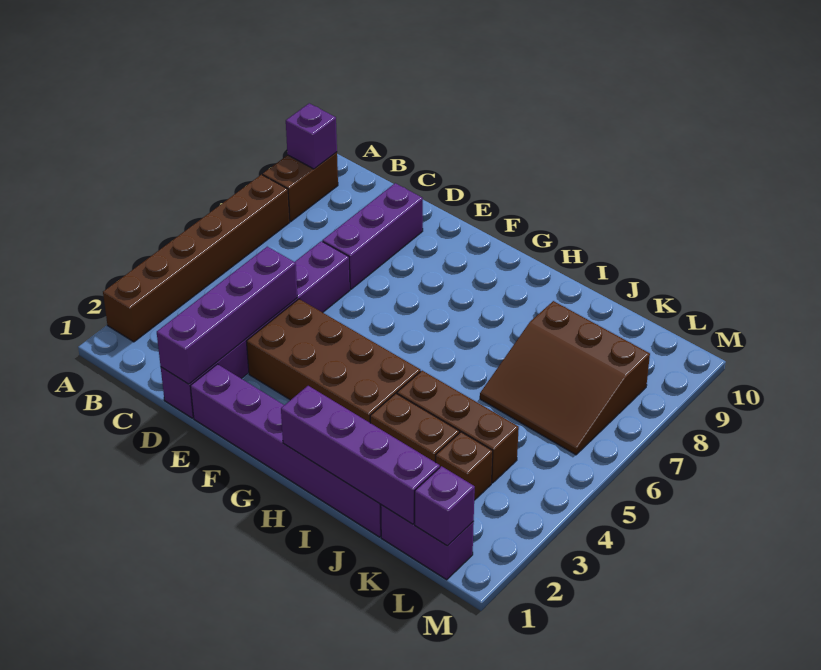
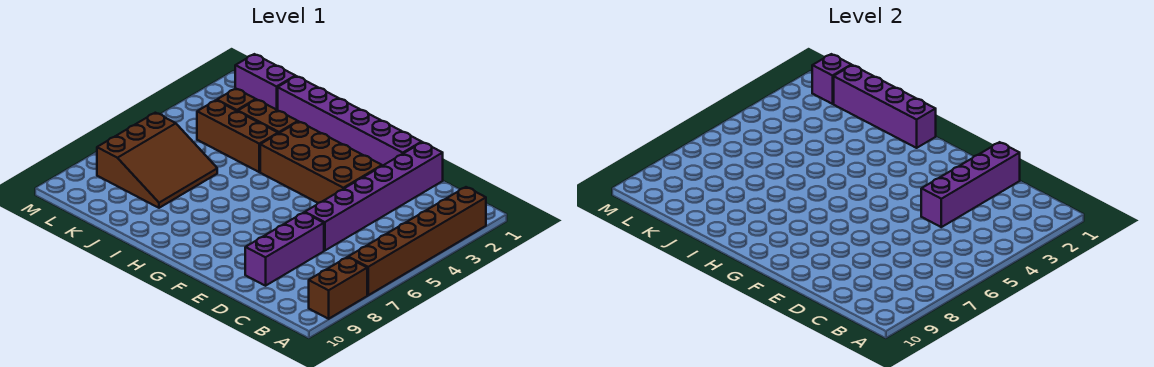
purple brick A9 level 2 -> none
brown slope J6:L8 level 1 top 8 -> brown slope J6:L8 level 1 top L

